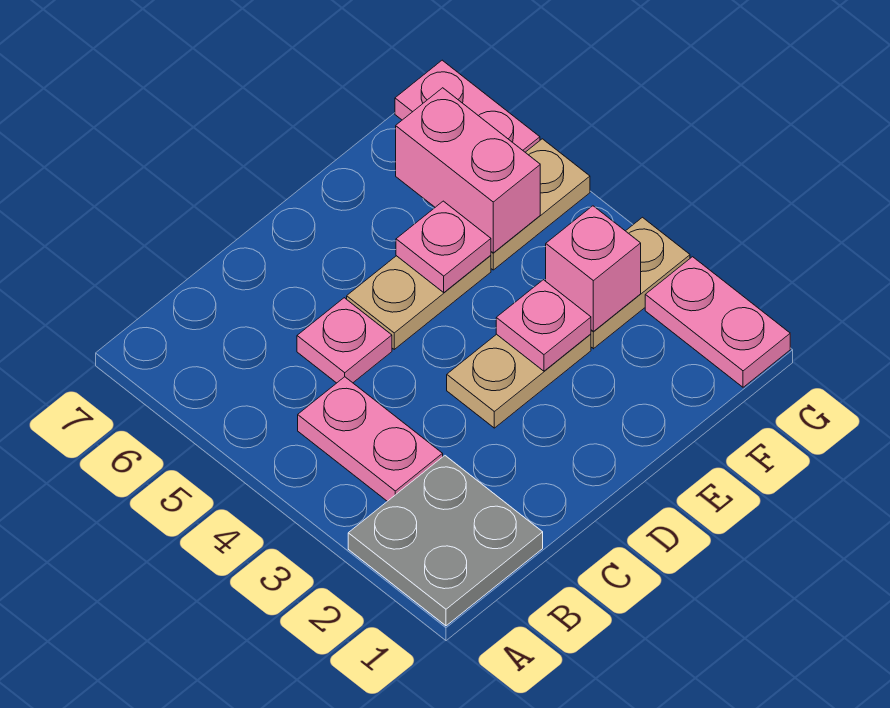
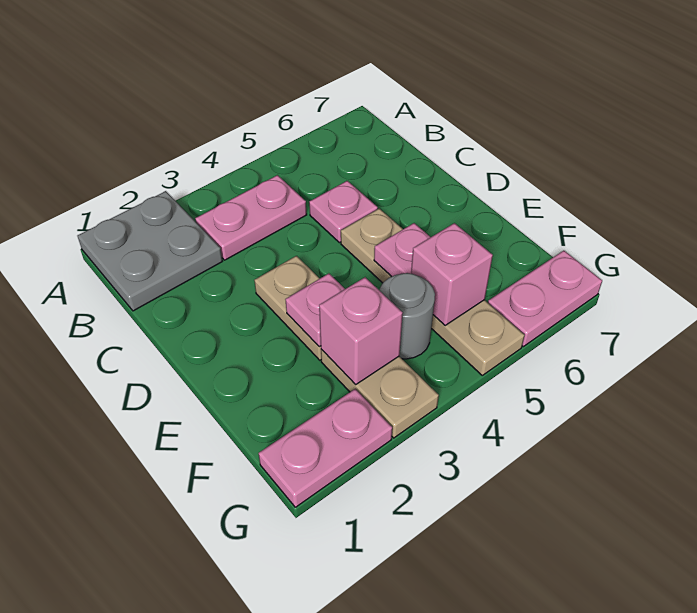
none -> grey round brick F4 level 1
pink brick F5:F6 level 2 -> pink brick F5 level 2

